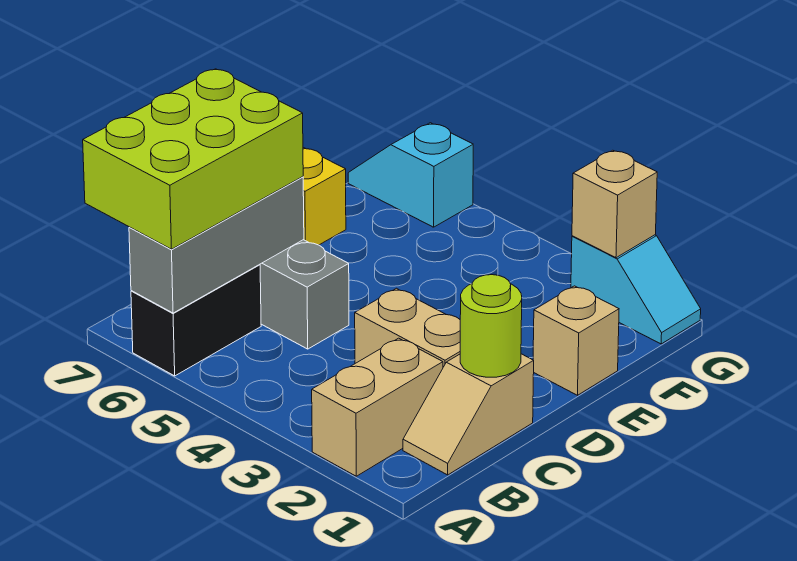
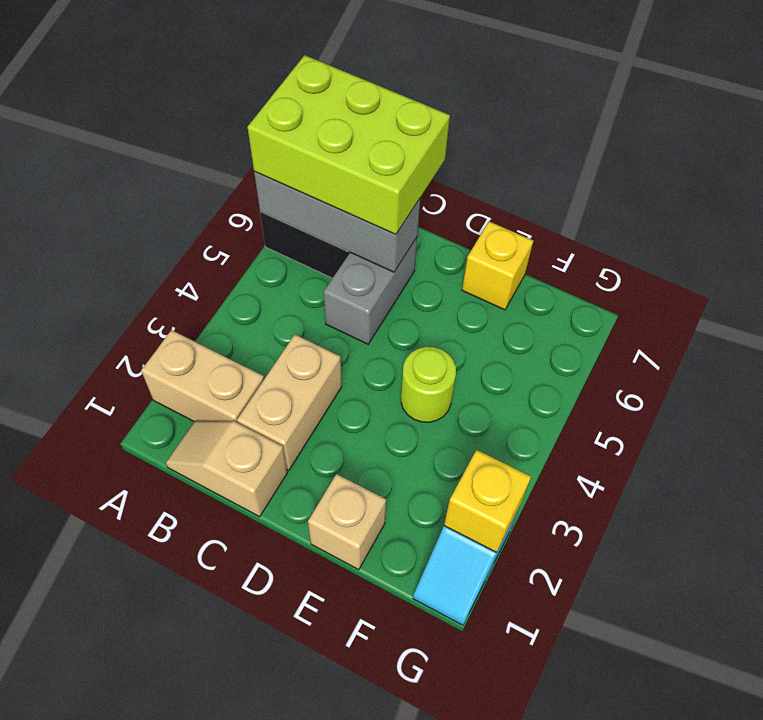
lime round brick C1 level 2 -> lime round brick E4 level 1
tan brick G2 level 2 -> yellow brick G2 level 2
cyan slope G6:G7 level 1 top 6 -> none

